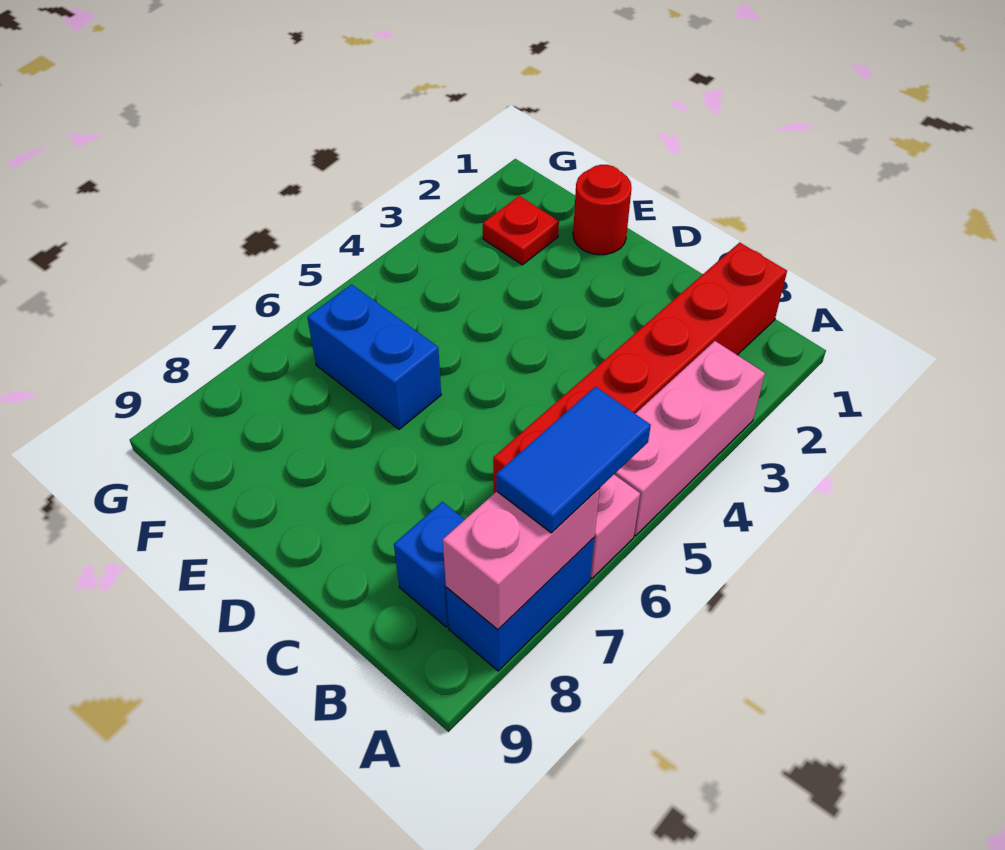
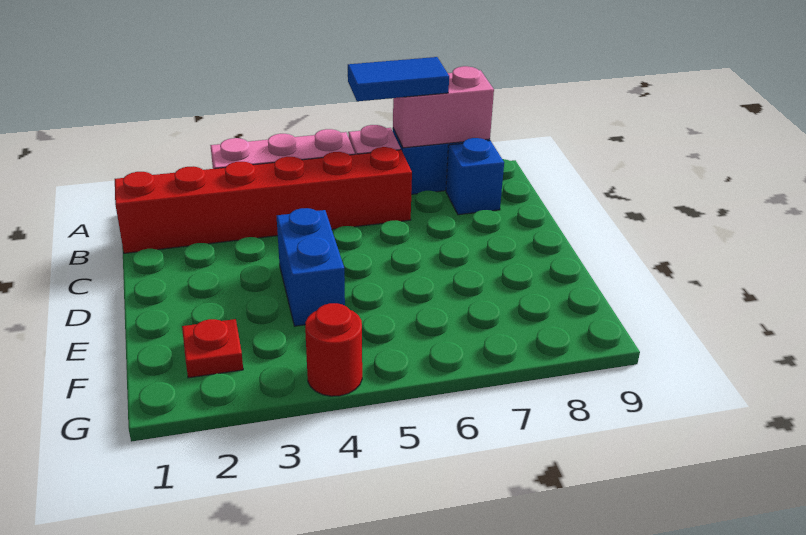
red round brick E1 level 1 -> red round brick G4 level 1
blue brick E6:F6 level 1 -> blue brick D4:E4 level 1

